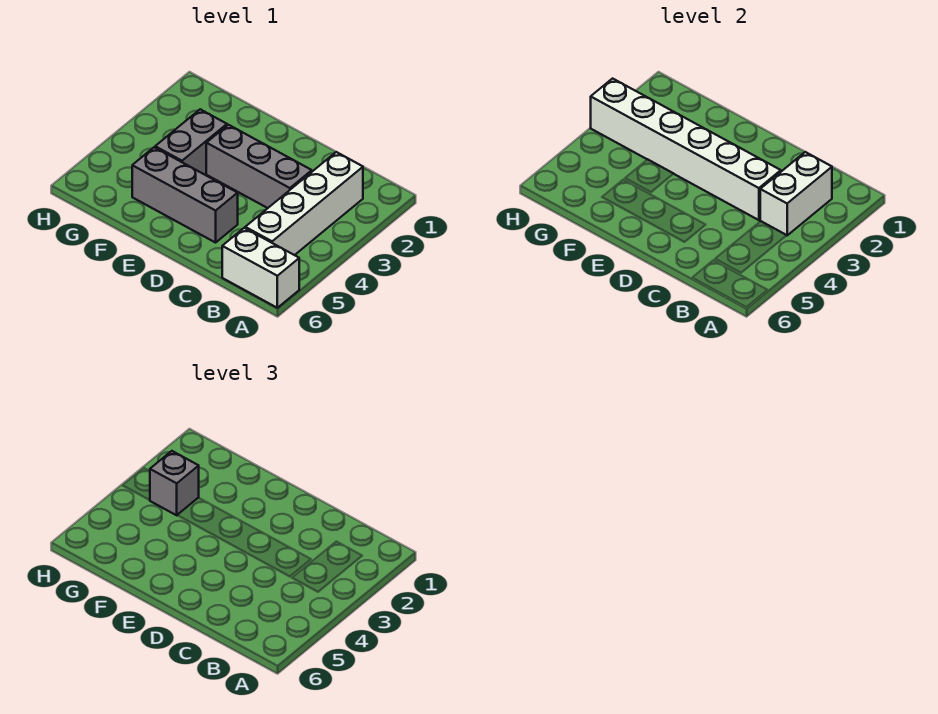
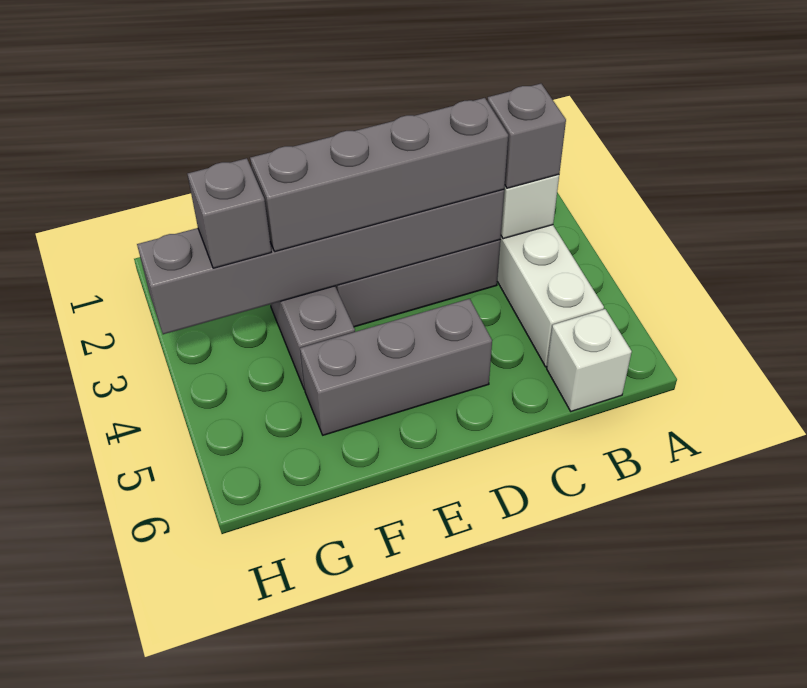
white brick A6:B6 level 1 -> white brick B6 level 1
none -> grey brick B3 level 3
white brick C3:H3 level 2 -> grey brick C3:H3 level 2
none -> grey brick C3:F3 level 3

